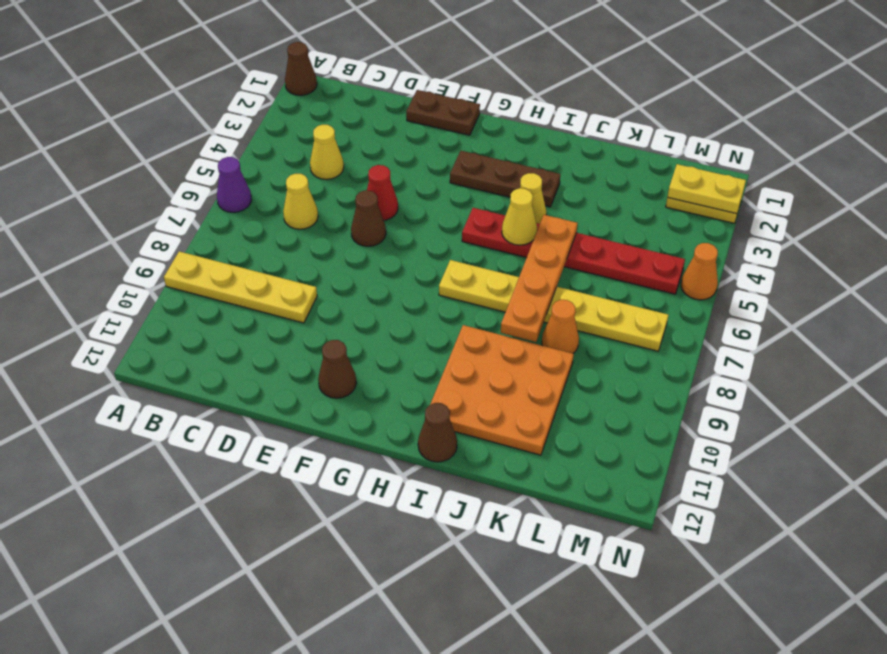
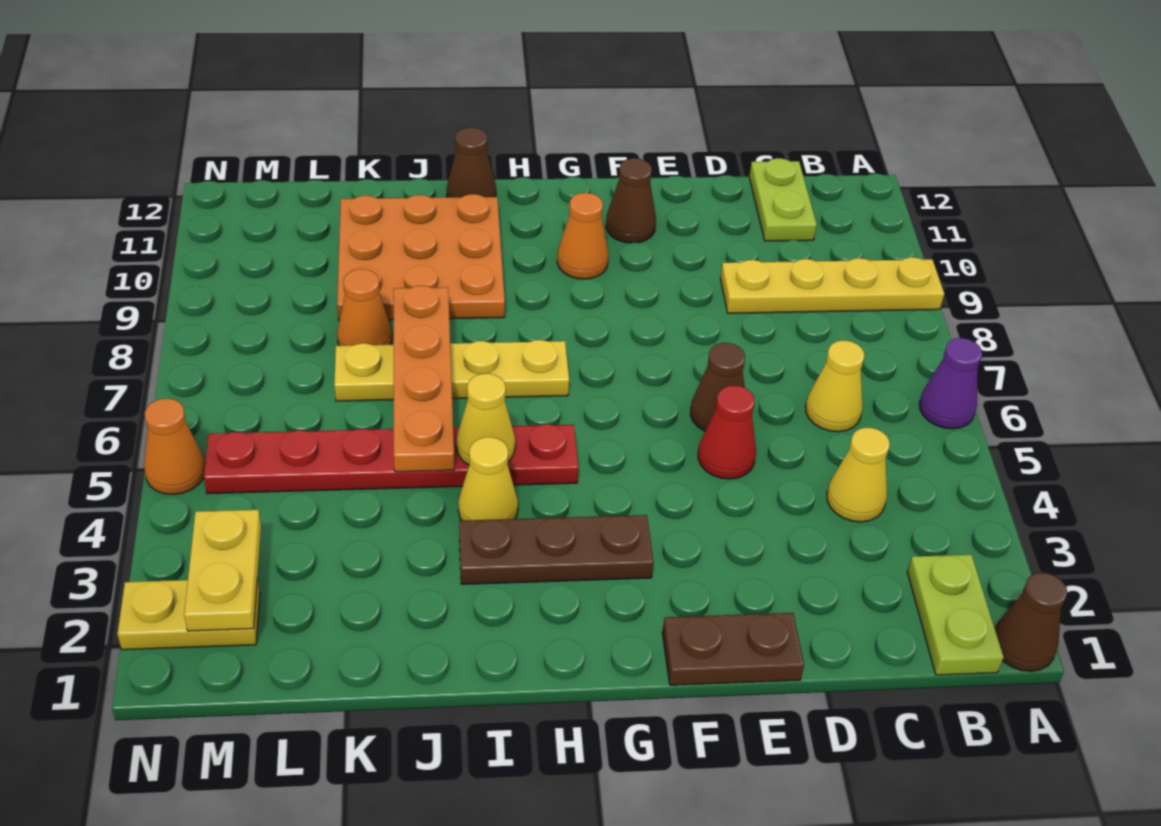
none -> lime plate B1:B2 level 1
none -> lime plate C11:C12 level 1
none -> orange cone G10 level 1
yellow plate H7:M7 level 1 -> yellow plate H7:K7 level 1
yellow plate M2:N2 level 2 -> yellow plate M2:M3 level 2

